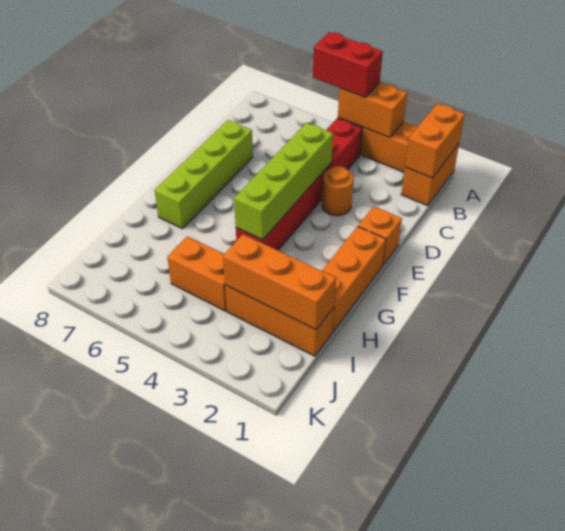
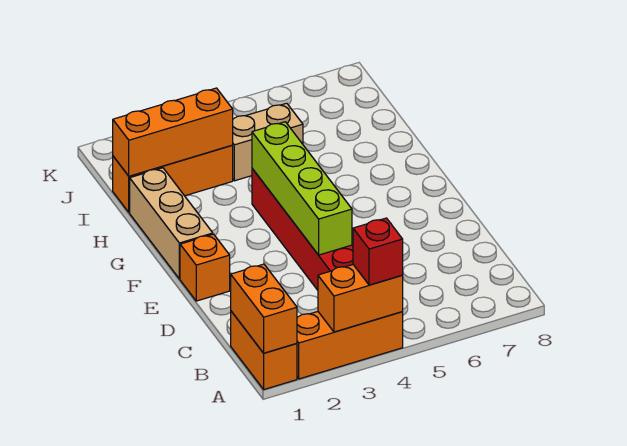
red brick A4:A5 level 3 -> red brick A4 level 3
orange round brick D3 level 1 -> none
lime brick D7:G7 level 1 -> none
orange brick F1:H1 level 1 -> tan brick F1:H1 level 1
orange brick I4:I5 level 1 -> tan brick I4:I5 level 1

